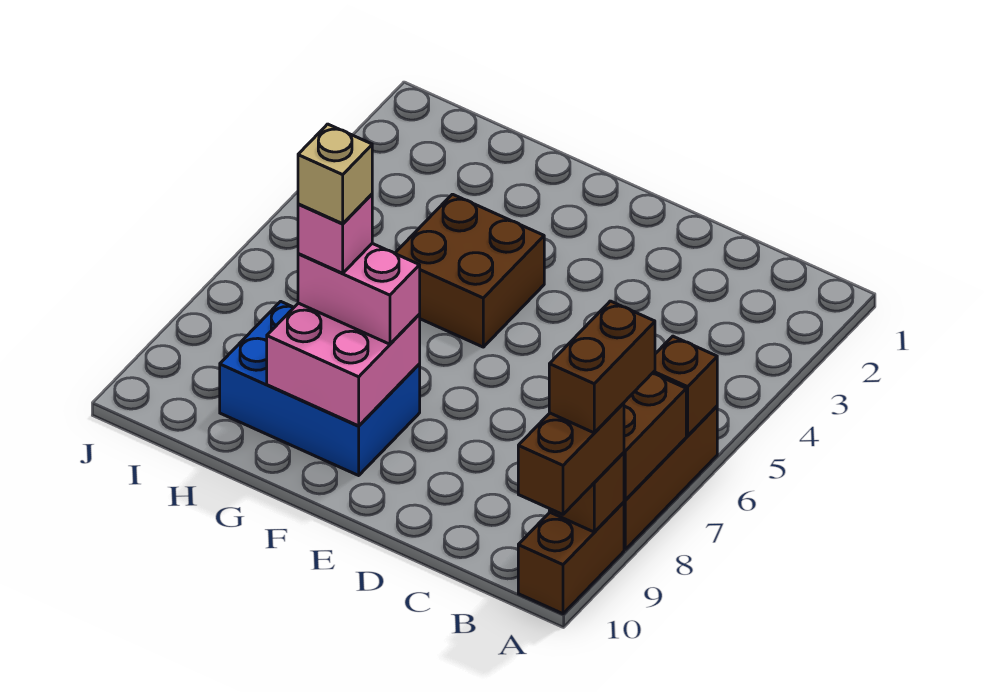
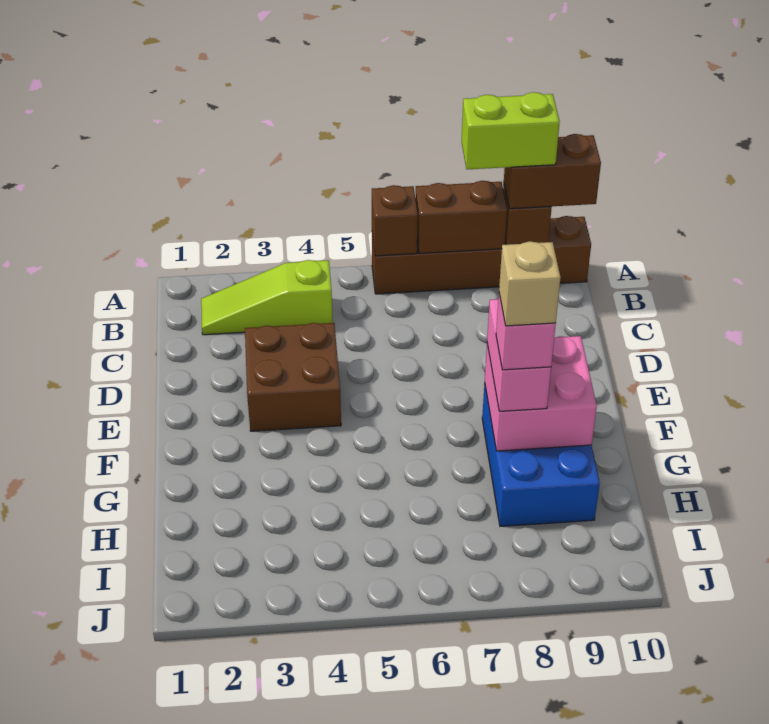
brown brick A8:A9 level 4 -> lime brick A8:A9 level 4
none -> lime slope B2:B4 level 1 top 4
brown brick F4:G5 level 1 -> brown brick D3:E4 level 1

